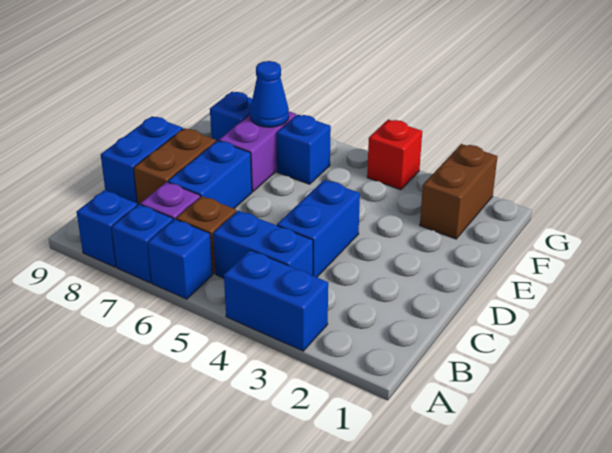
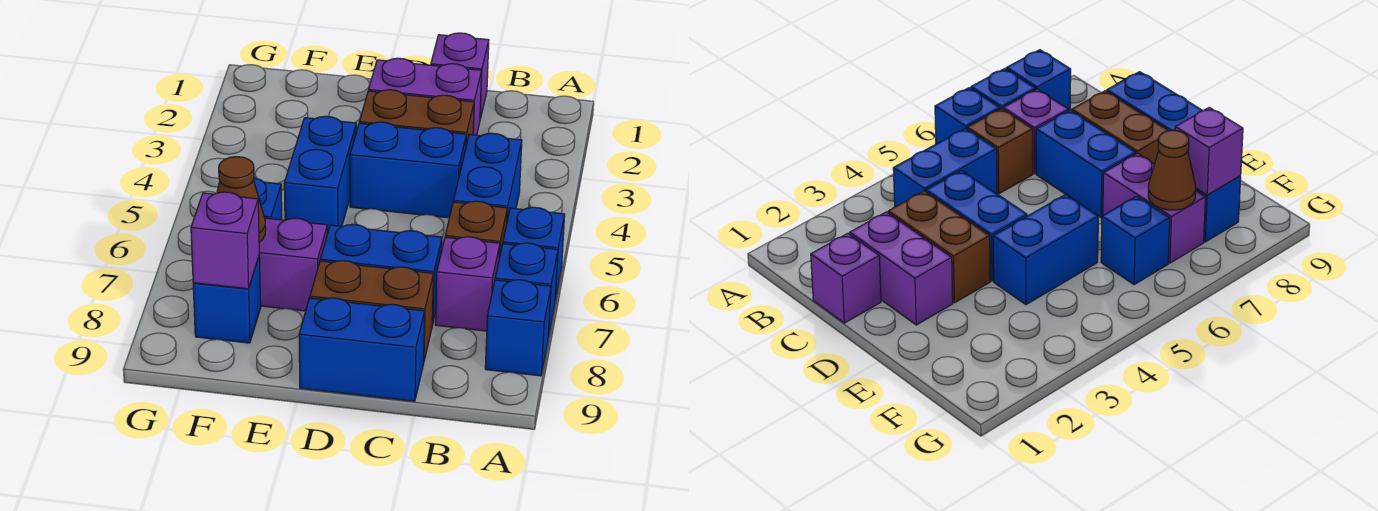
blue brick A3:A4 level 1 -> blue brick E4:E5 level 1
none -> purple brick C1 level 1
none -> purple brick C2:D2 level 1
brown brick F2:G2 level 1 -> brown brick C3:D3 level 1
blue cone F7 level 2 -> brown cone F7 level 2
none -> purple brick F8 level 2
red brick G4 level 1 -> none

